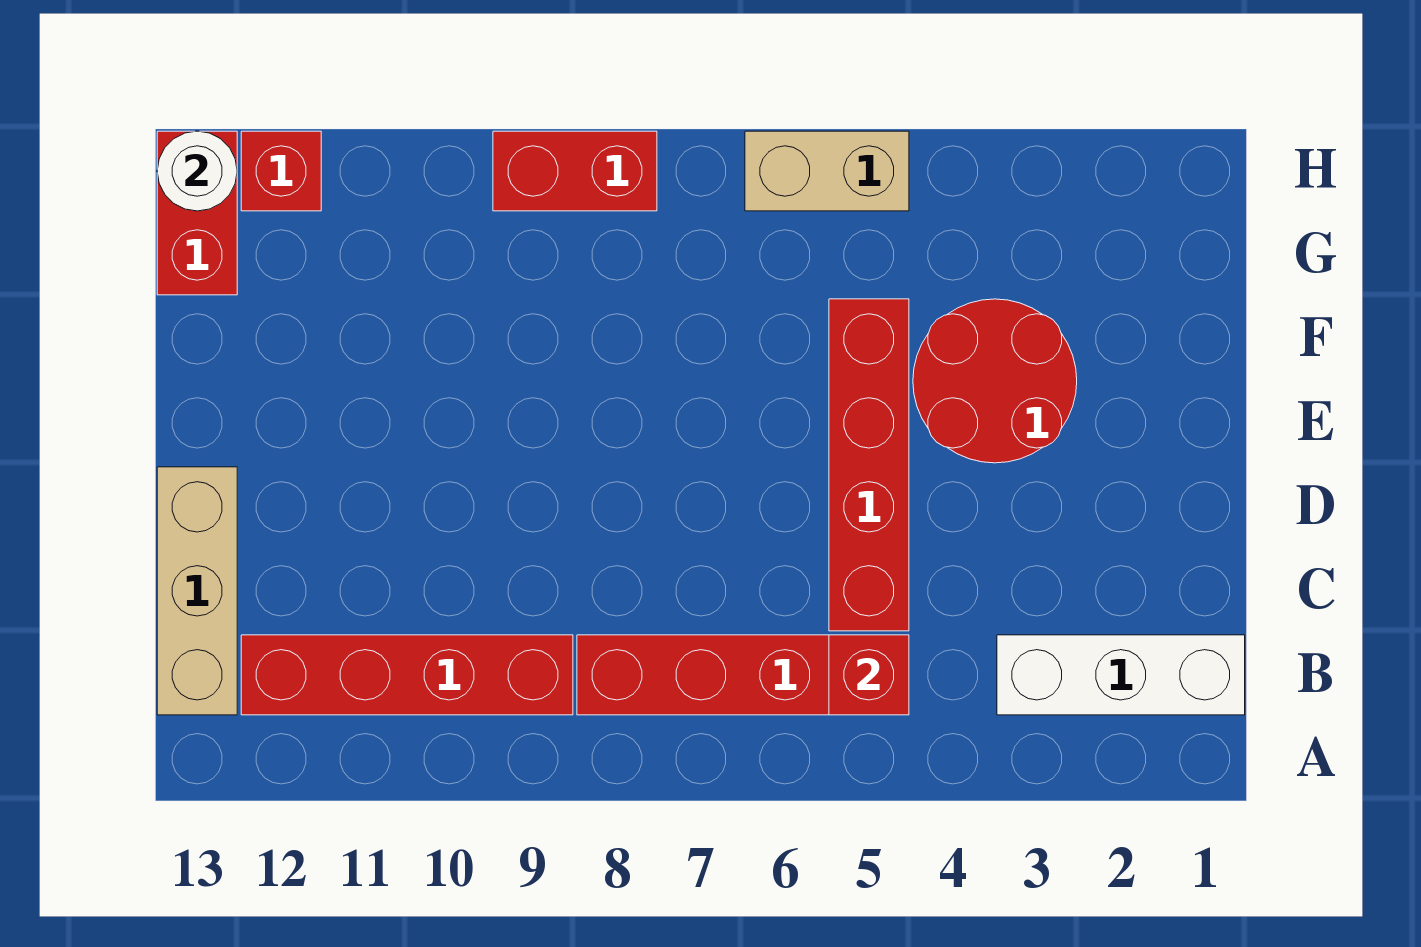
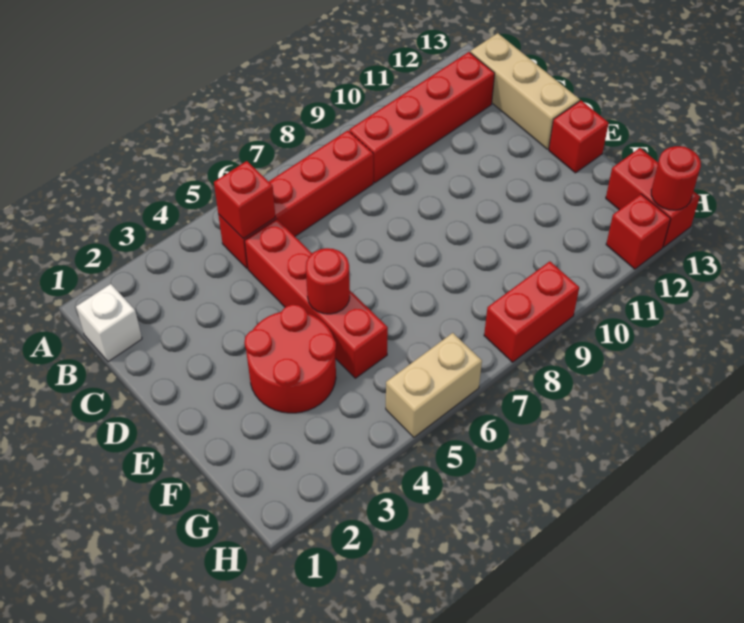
white brick B1:B3 level 1 -> white brick B1 level 1
none -> red round brick E5 level 2
none -> red brick E13 level 1
white round brick H13 level 2 -> red round brick H13 level 2

